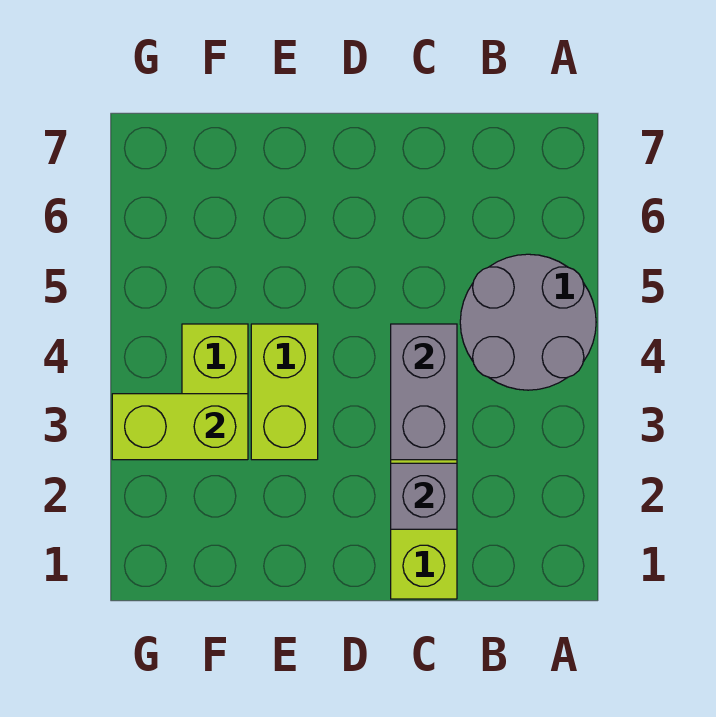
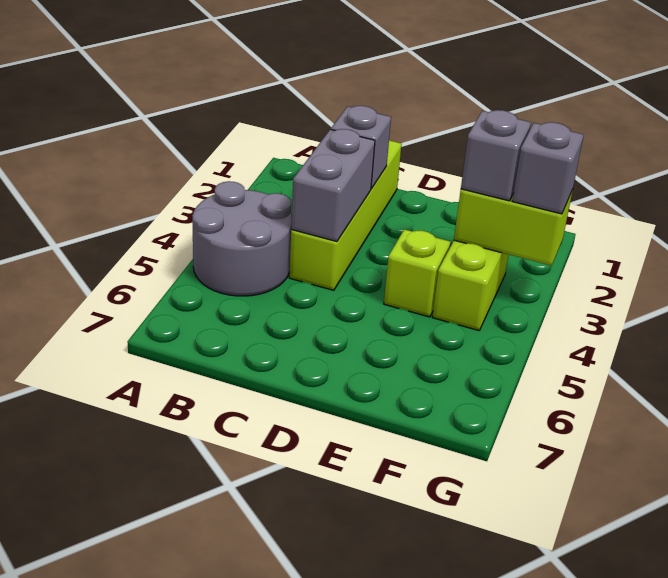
lime brick E3:E4 level 1 -> lime brick E4 level 1
none -> grey brick F3 level 3
none -> grey brick G3 level 3

